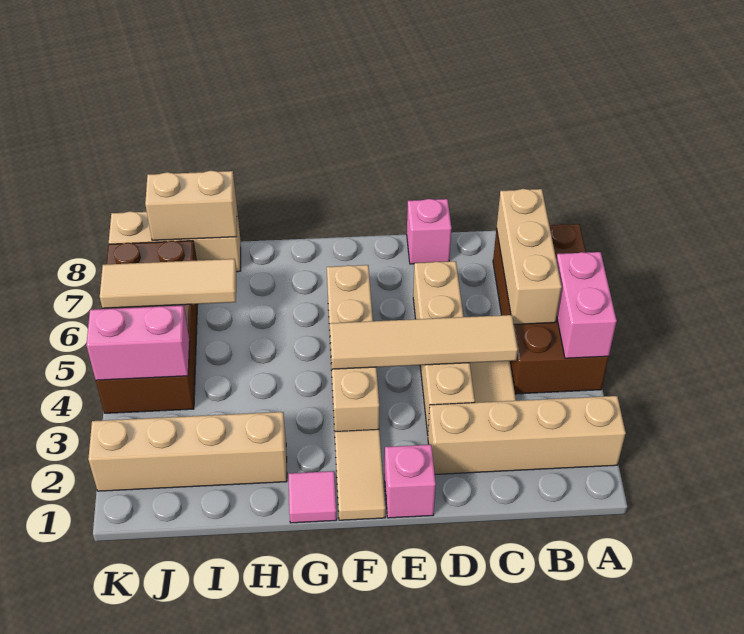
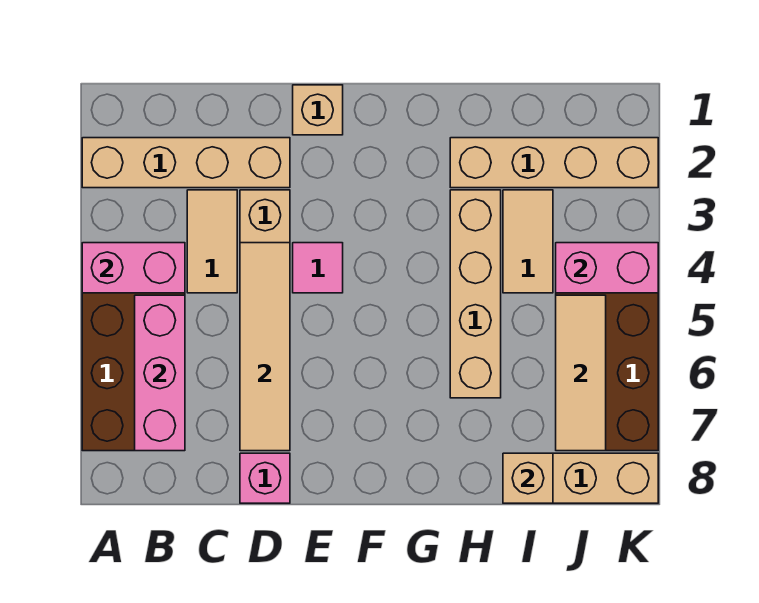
pink brick A4:A5 level 2 -> pink brick A4:B4 level 2
tan brick B5:B7 level 2 -> pink brick B5:B7 level 2
tan tile C4:F4 level 2 -> tan tile D4:D7 level 2
pink brick E1 level 1 -> tan brick E1 level 1
tan tile F1:F2 level 1 -> tan tile I3:I4 level 1
tan brick F3:F6 level 1 -> tan brick H3:H6 level 1
pink tile G1 level 1 -> pink tile E4 level 1
tan tile I6:K6 level 2 -> tan tile J5:J7 level 2
tan brick I8:J8 level 2 -> tan brick I8 level 2

